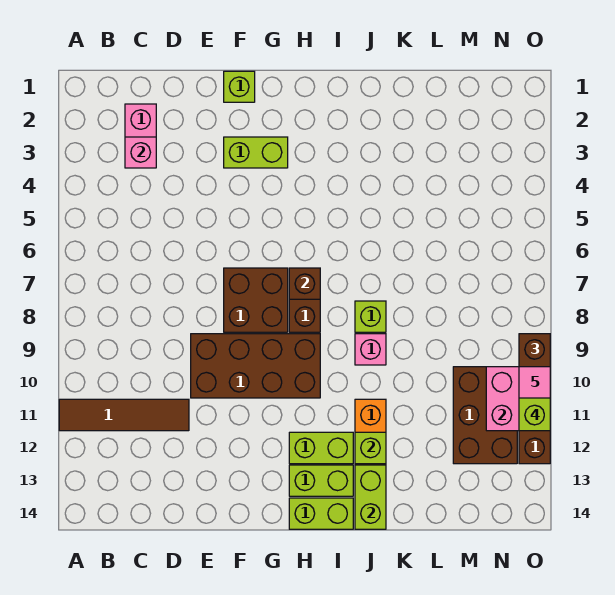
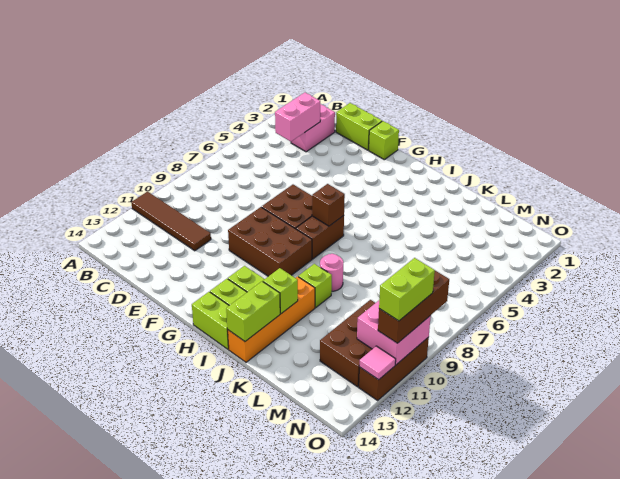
pink brick C3 level 2 -> pink brick C3:C4 level 2
brown brick E9:H10 level 1 -> brown brick F9:H10 level 1
lime brick F3:G3 level 1 -> lime brick D1:E1 level 1
lime brick J8 level 1 -> lime brick J10 level 1
pink brick J9 level 1 -> pink round brick J9 level 1
pink tile O10 level 5 -> pink tile O12 level 2

